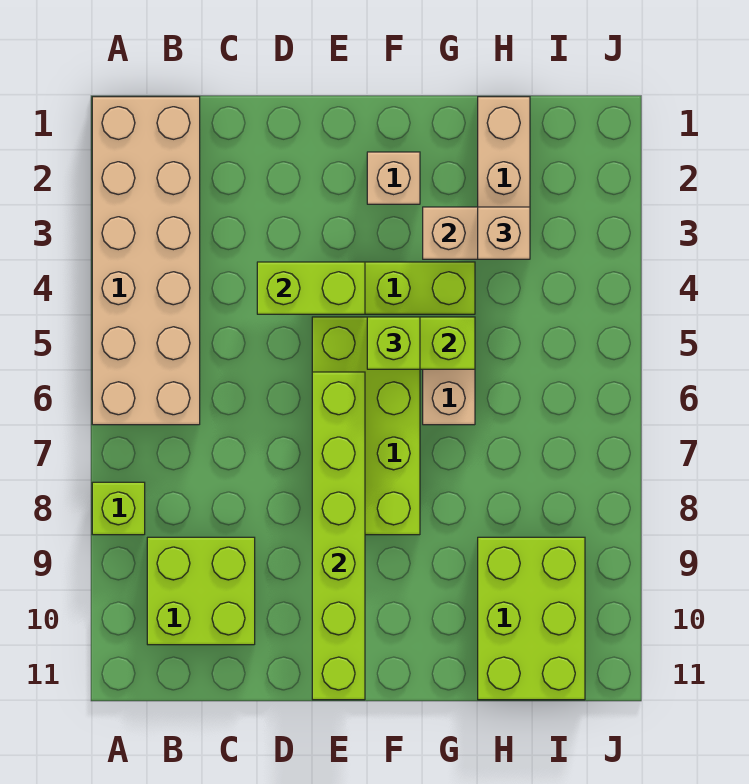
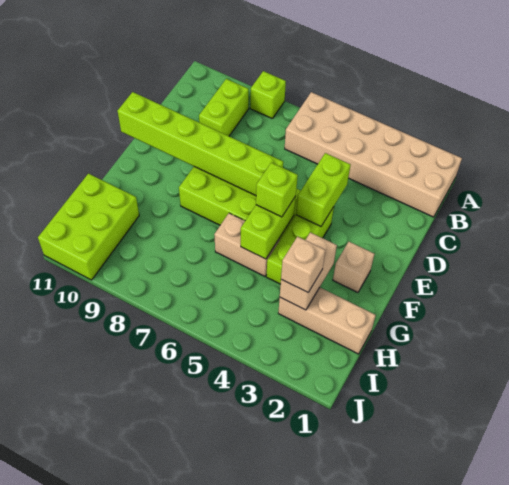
lime brick B9:C10 level 1 -> lime brick B9:C9 level 1
lime brick H9:I11 level 1 -> lime brick H10:J11 level 1

